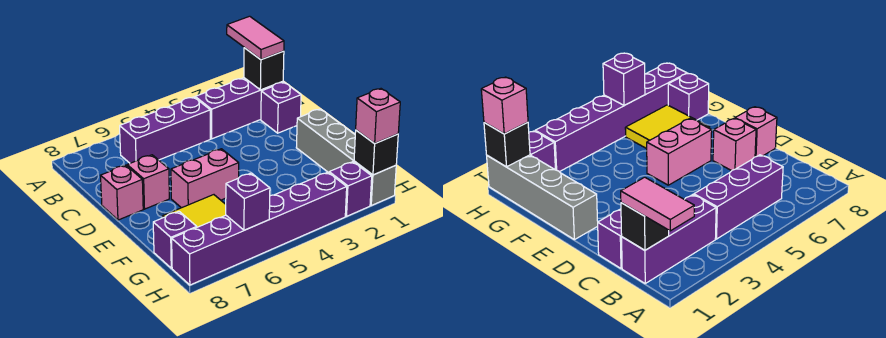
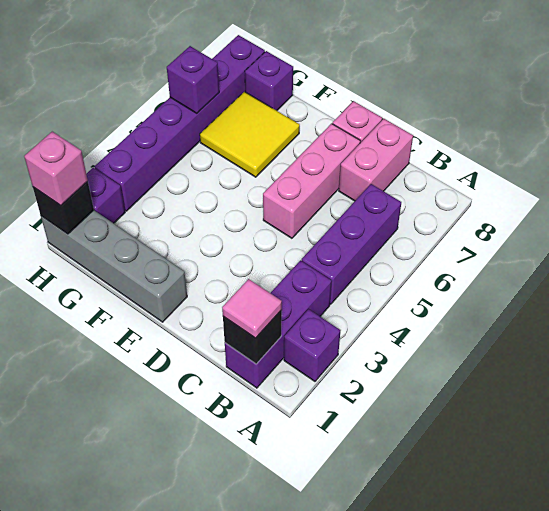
pink tile A1:B1 level 3 -> pink tile B1 level 3
purple brick C1 level 1 -> purple brick A2 level 1
pink brick D7 level 1 -> pink brick D5:D7 level 1
pink brick E5:E6 level 1 -> pink brick C7:C8 level 1

